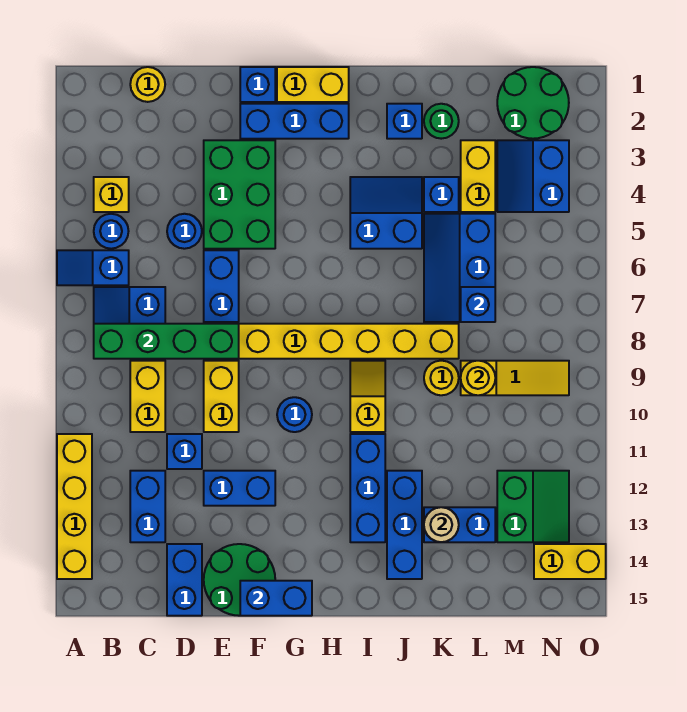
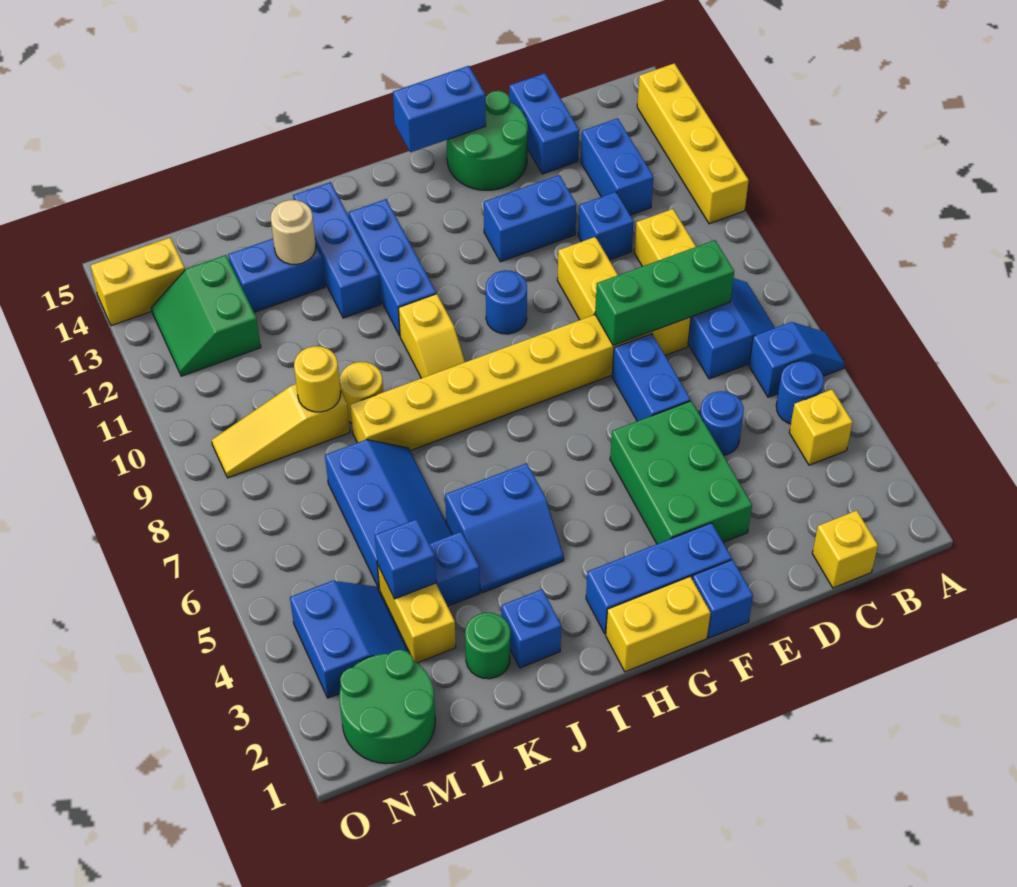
green brick B8:E8 level 2 -> green brick C8:E8 level 2
yellow round brick C1 level 1 -> yellow brick C1 level 1
blue brick L7 level 2 -> blue brick L4 level 2

